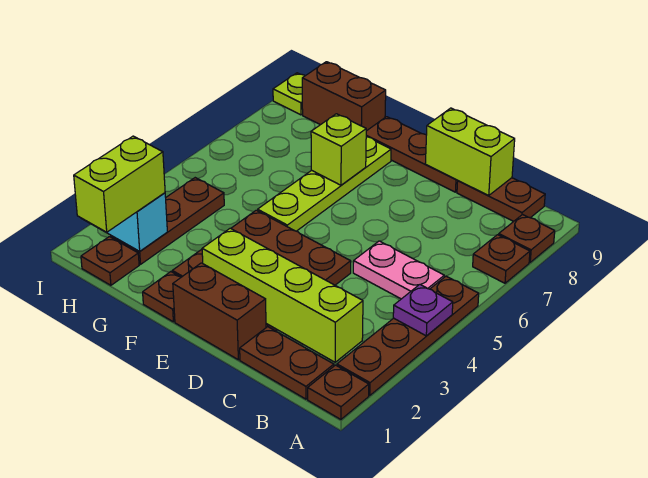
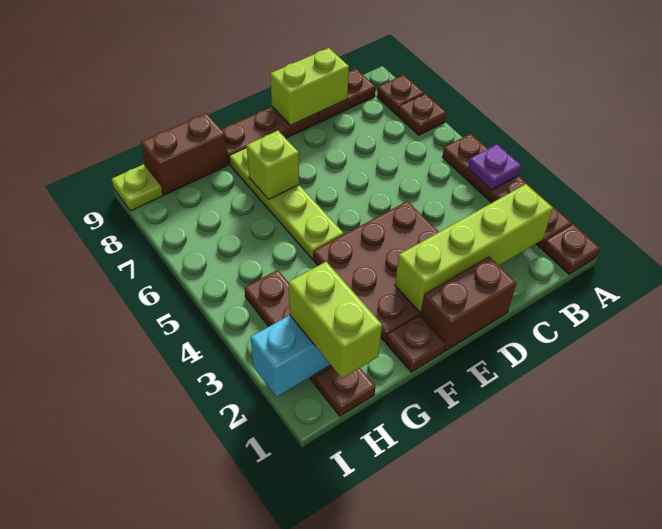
brown plate B1:C1 level 1 -> none
pink plate B5:C5 level 1 -> none

